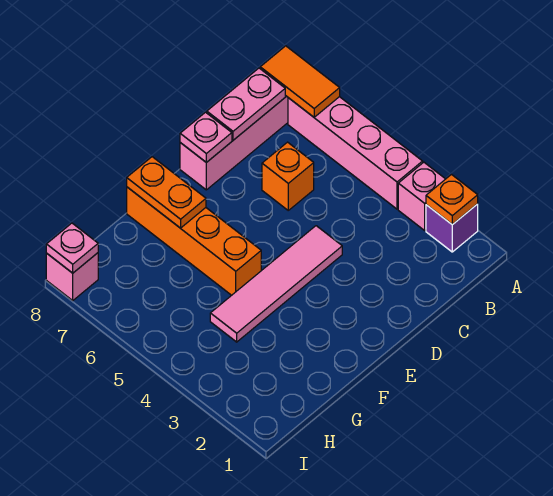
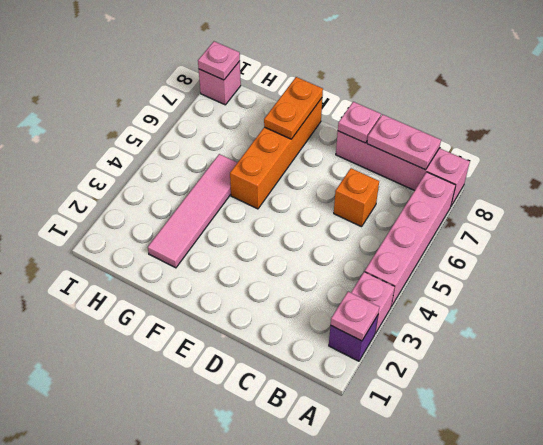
orange plate A2 level 2 -> pink plate A2 level 2
orange tile A7:A8 level 2 -> none
pink tile D4:G4 level 1 -> pink tile G2:G5 level 1

